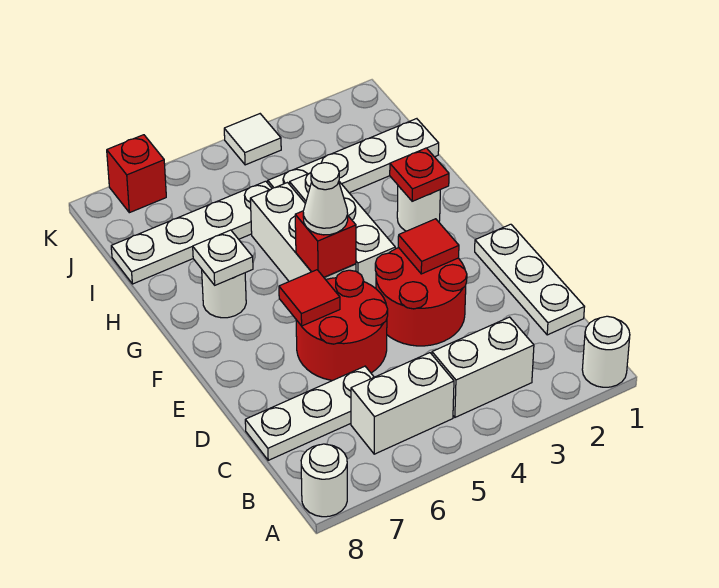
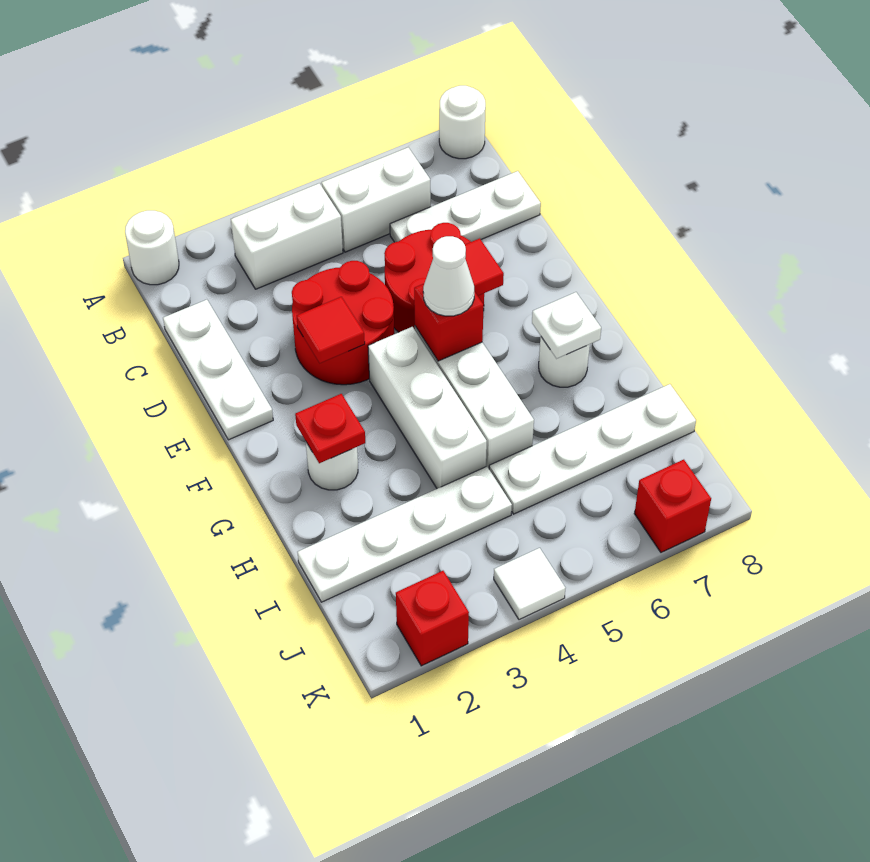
none -> red brick K2 level 1

